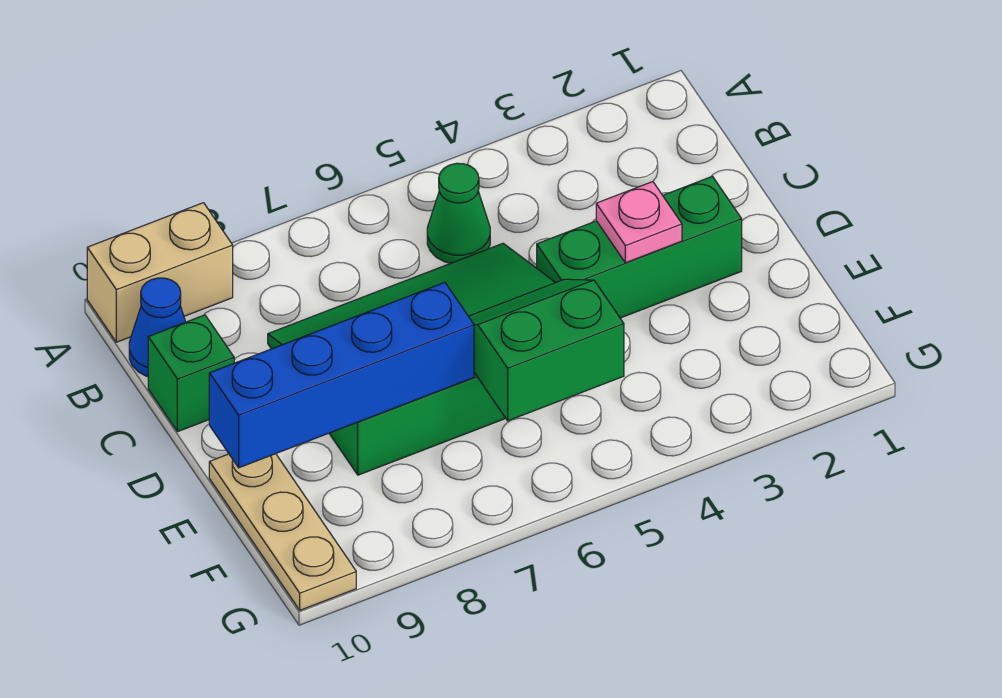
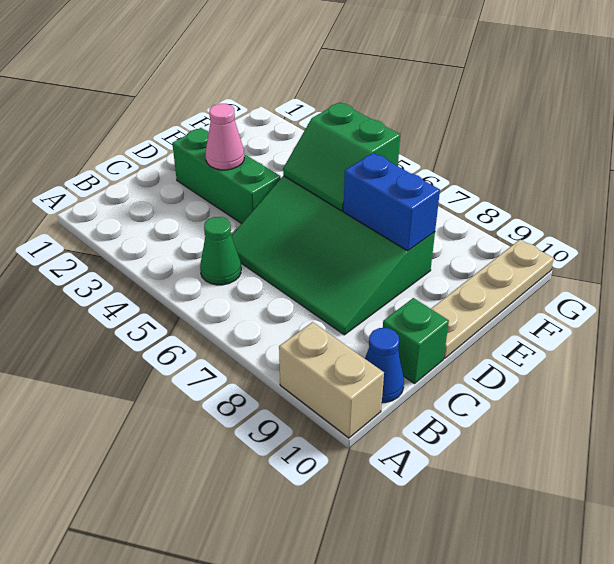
pink plate D3 level 2 -> pink cone D3 level 2
blue brick E7:E10 level 2 -> blue brick E7:E8 level 2
tan plate E10:G10 level 1 -> tan plate D10:G10 level 1

